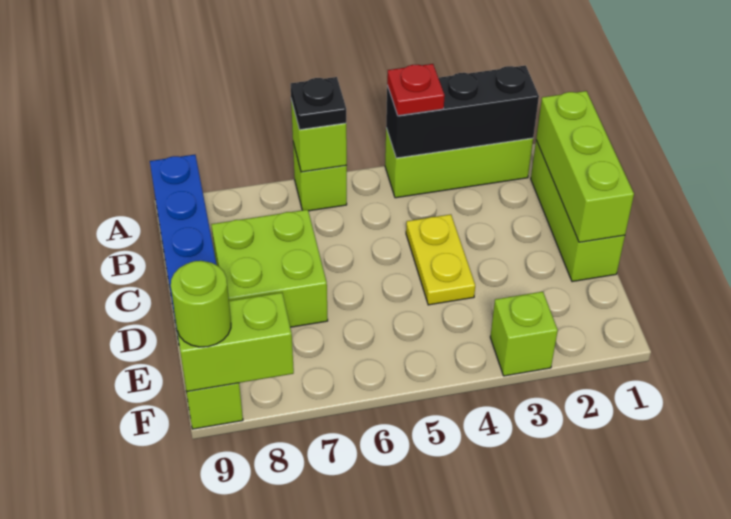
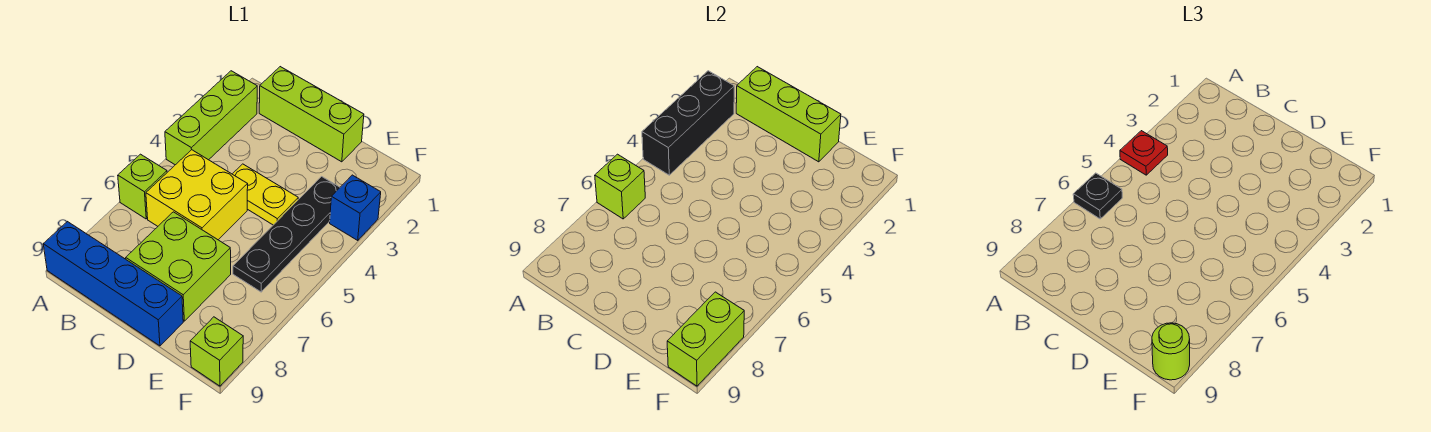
none -> yellow brick B5:C6 level 1
none -> black plate E3:E6 level 1
lime brick F3 level 1 -> blue brick F3 level 1

